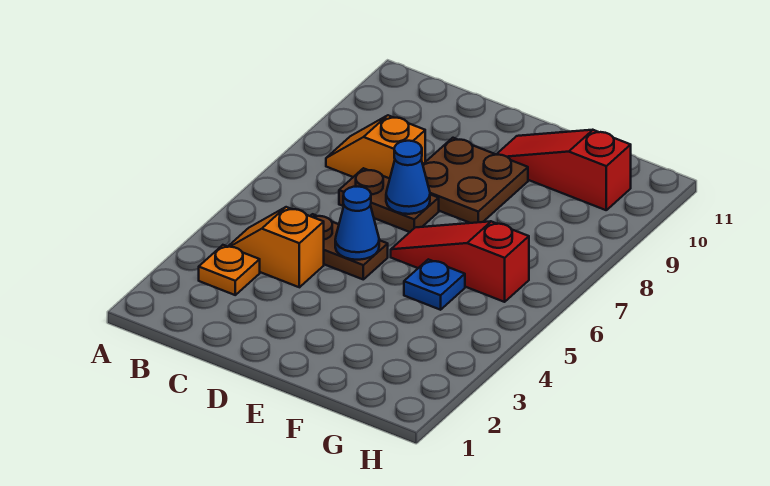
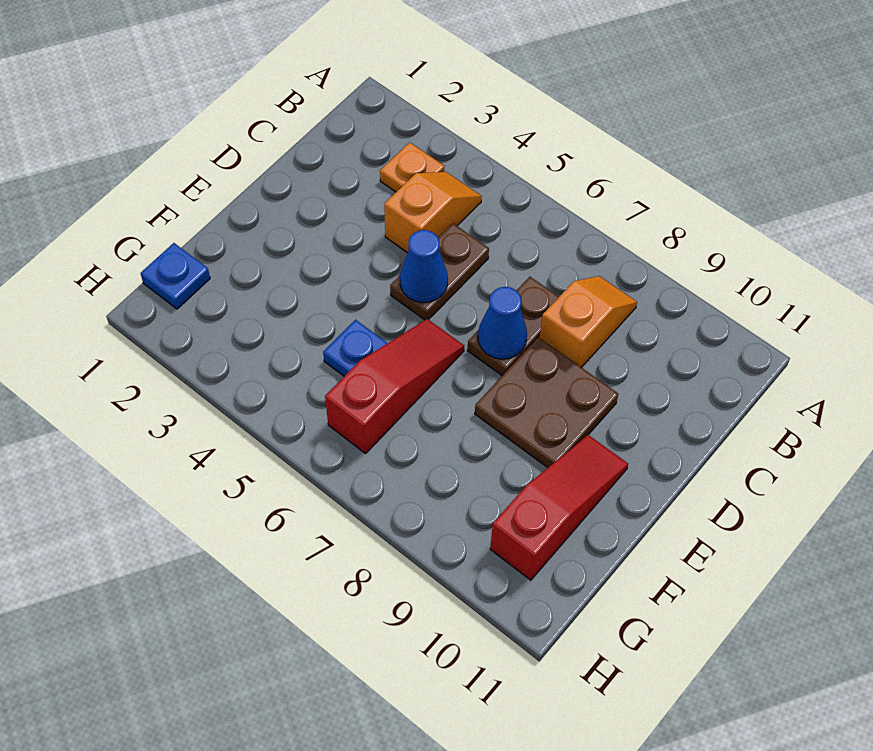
none -> blue plate G1 level 1

